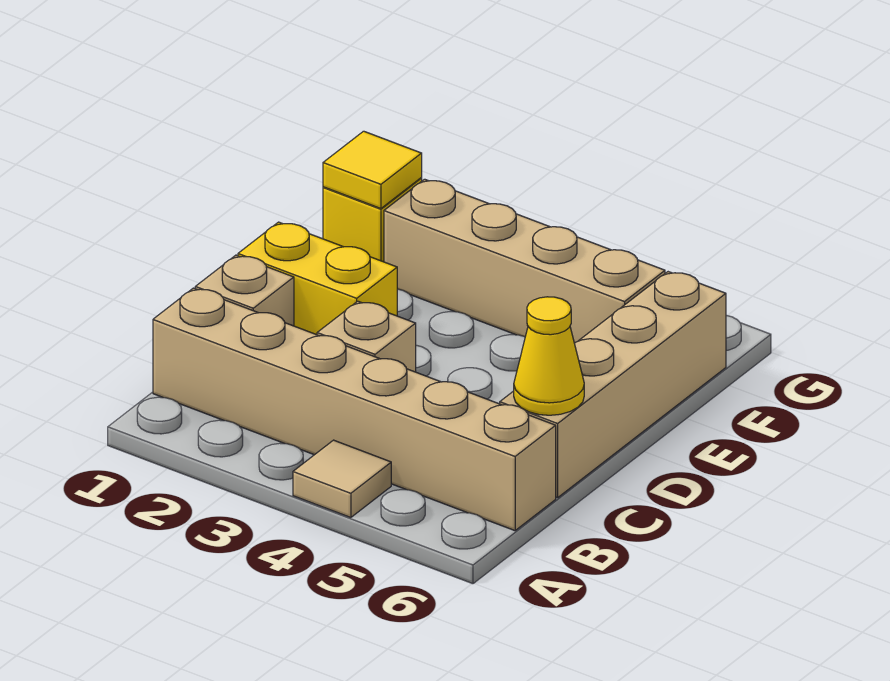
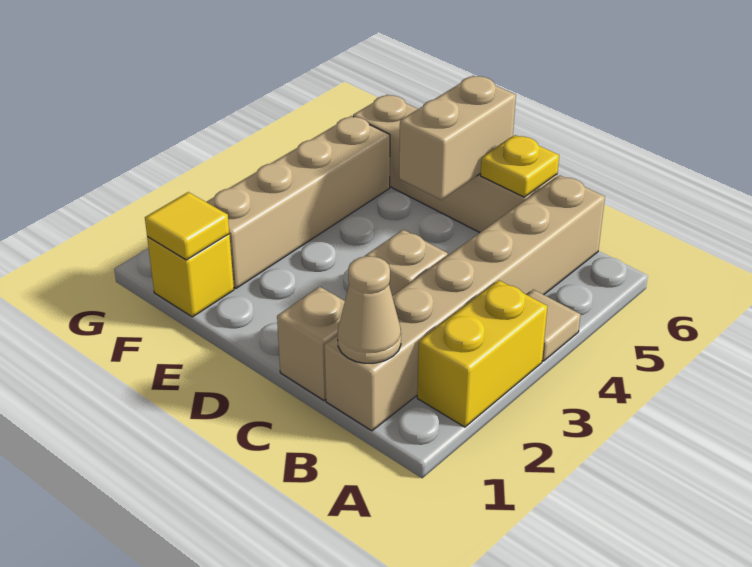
none -> tan cone B1 level 2
yellow cone C6 level 2 -> yellow plate C6 level 2
yellow brick D1:D2 level 1 -> yellow brick A2:A3 level 1
none -> tan brick D5:D6 level 2

